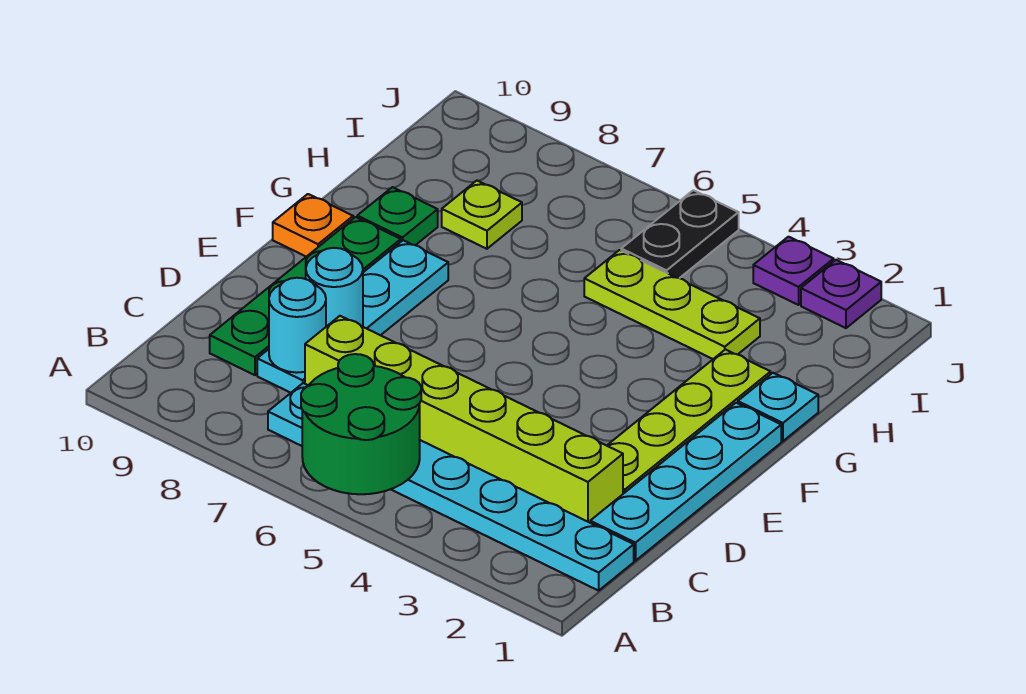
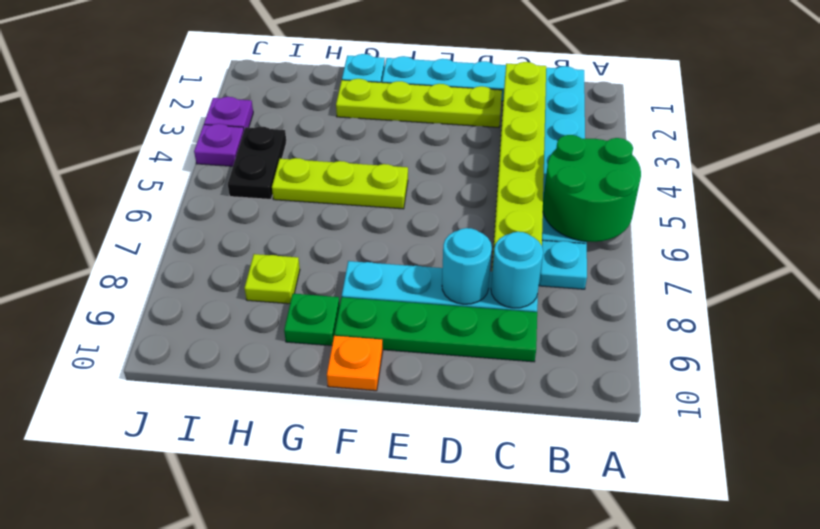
lime plate H3:H5 level 1 -> lime plate F5:H5 level 1
black plate I5:J5 level 1 -> black plate I4:I5 level 1
purple plate J2 level 1 -> purple plate J4 level 1

